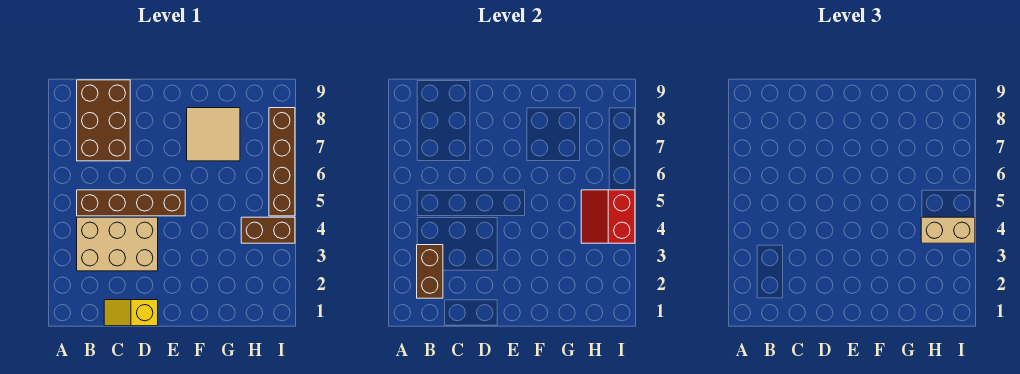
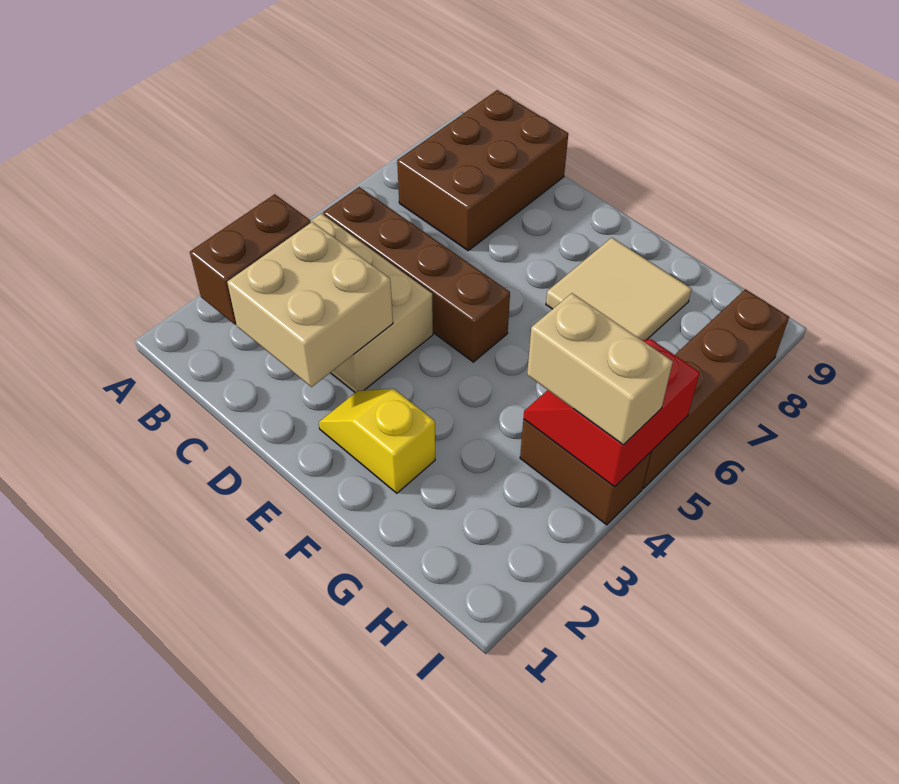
yellow slope C1:D1 level 1 top D -> yellow slope E2:F2 level 1 top F
none -> tan brick C2:D3 level 2

